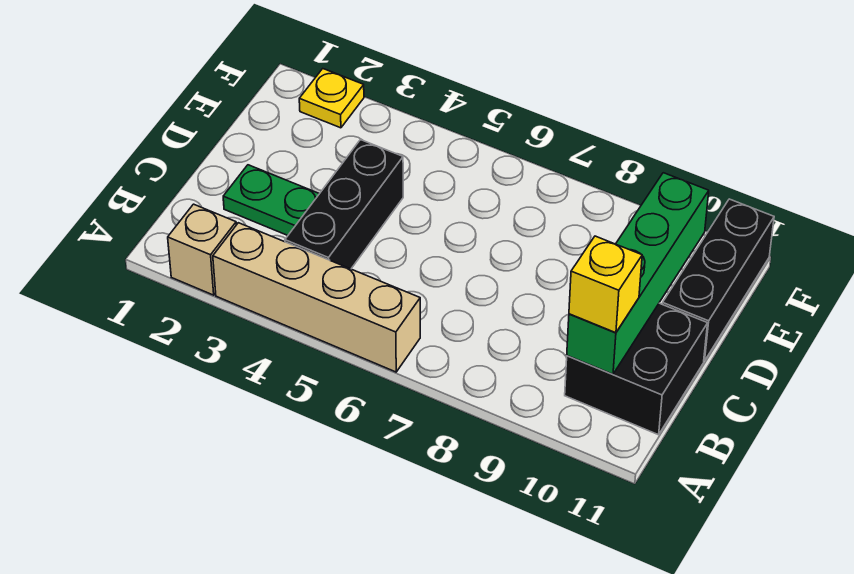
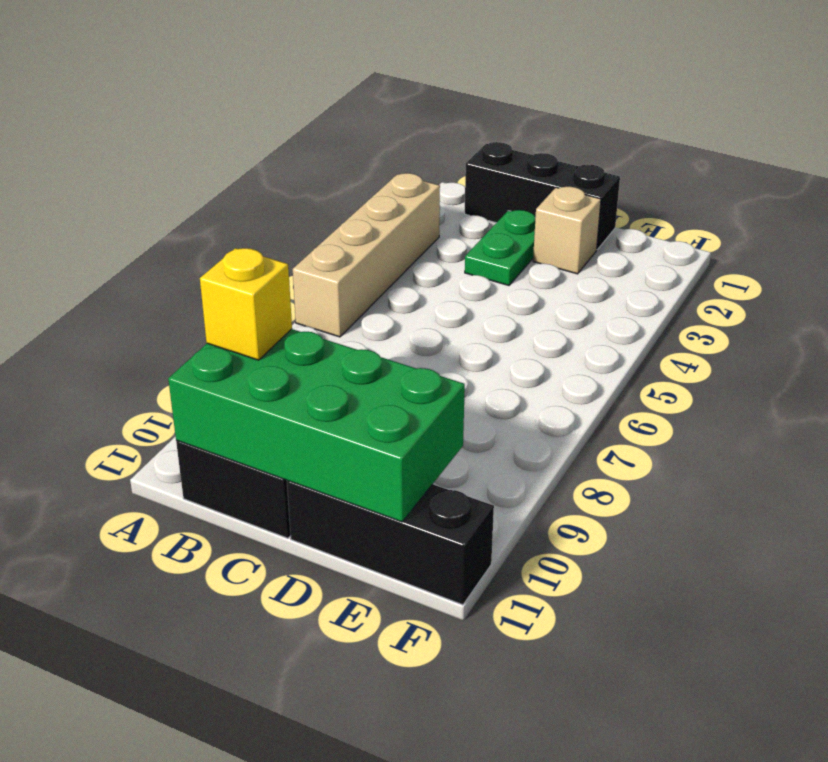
tan brick A2 level 1 -> tan brick D2 level 1
black brick B4:D4 level 1 -> black brick B1:D1 level 1
green brick B10:E10 level 2 -> green brick B10:E11 level 2
yellow plate F2 level 1 -> none

